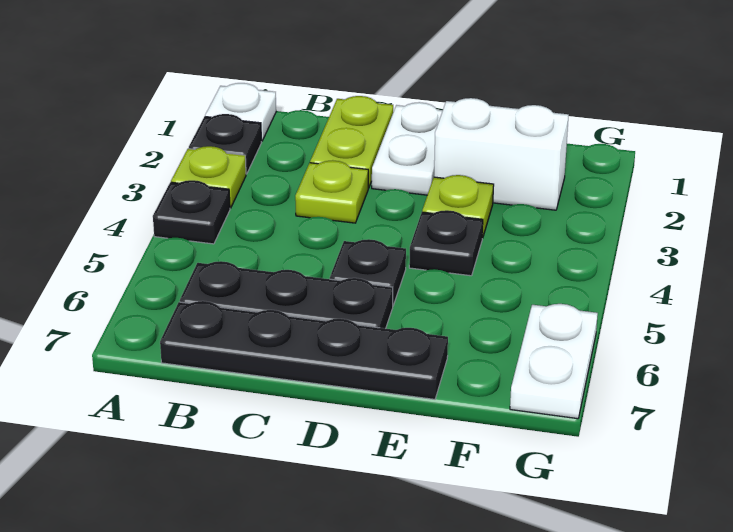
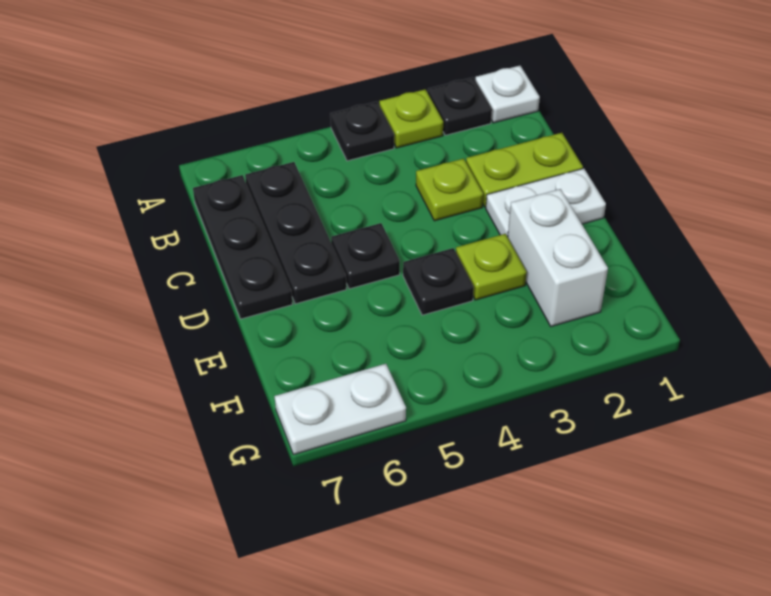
black plate B7:E7 level 1 -> black plate B7:D7 level 1

